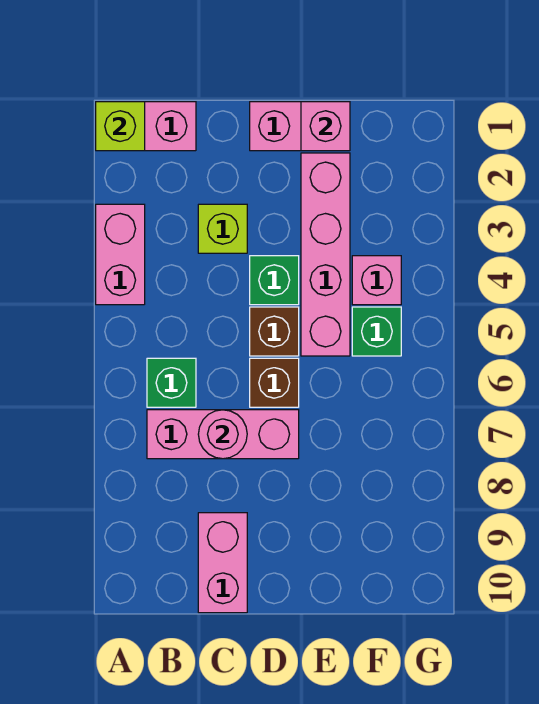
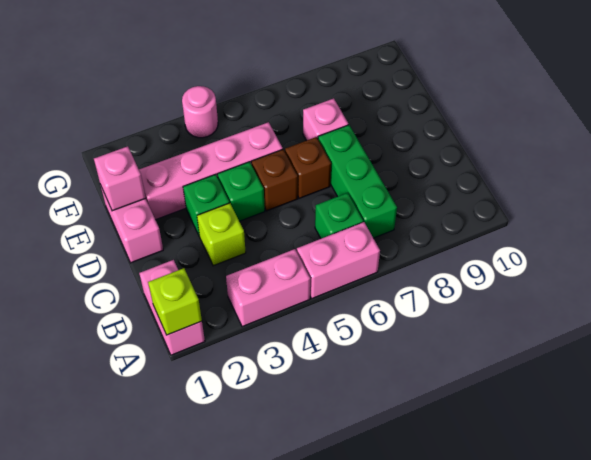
pink brick B7:D7 level 1 -> green brick B7:D7 level 1
pink round brick C7 level 2 -> pink round brick G4 level 1
pink brick C9:C10 level 1 -> pink brick A5:A6 level 1
pink brick F4 level 1 -> pink brick E7 level 1
green brick F5 level 1 -> green brick D3 level 1

